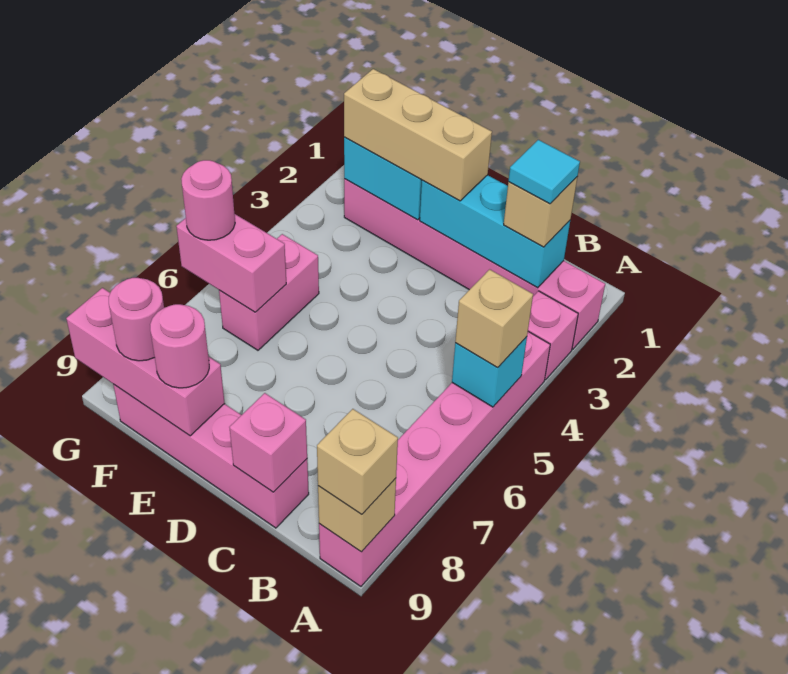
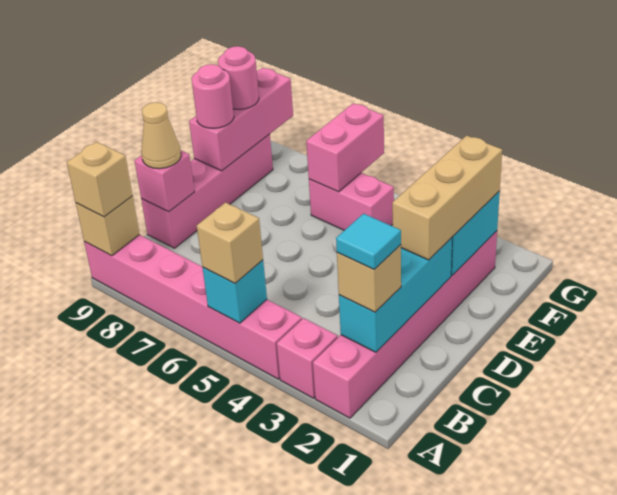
none -> tan cone C9 level 3
pink round brick G6 level 3 -> none

